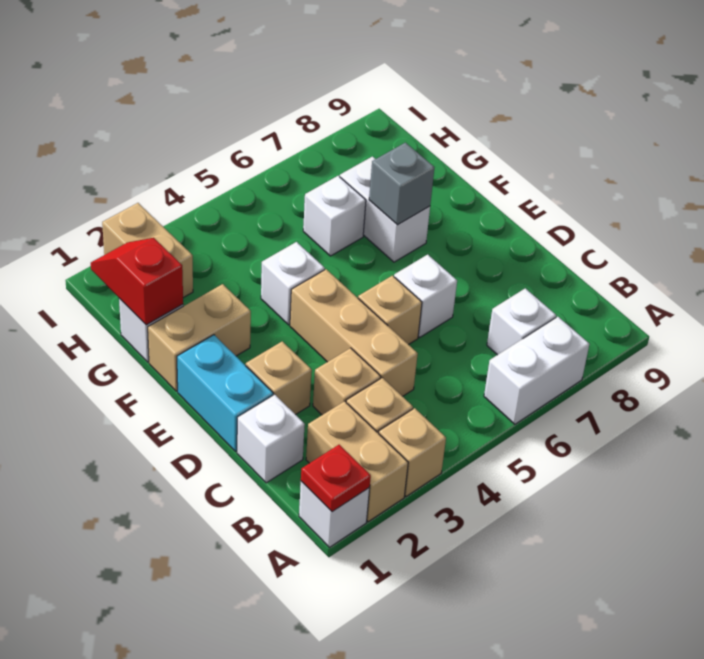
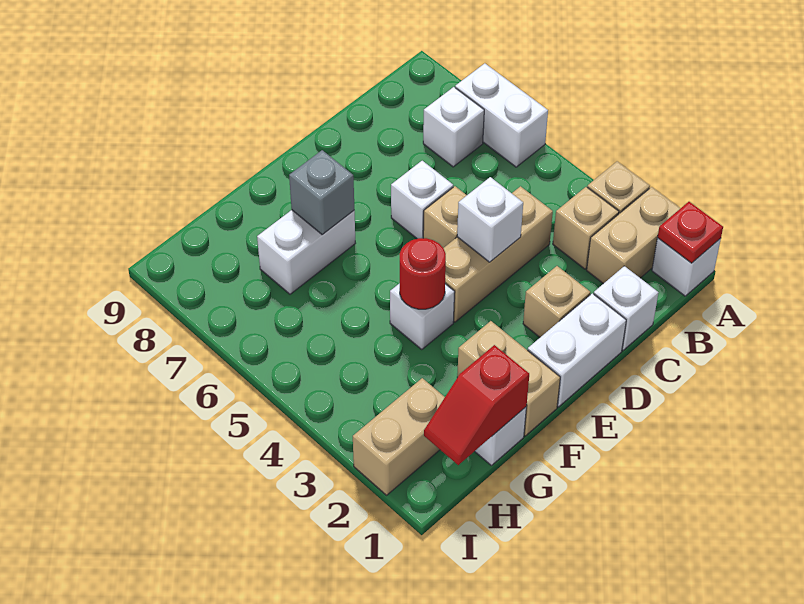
tan brick C3 level 1 -> none
cyan brick D1:E1 level 1 -> white brick D1:E1 level 1
none -> red round brick F4 level 2
white brick G6 level 1 -> white brick D4 level 2

